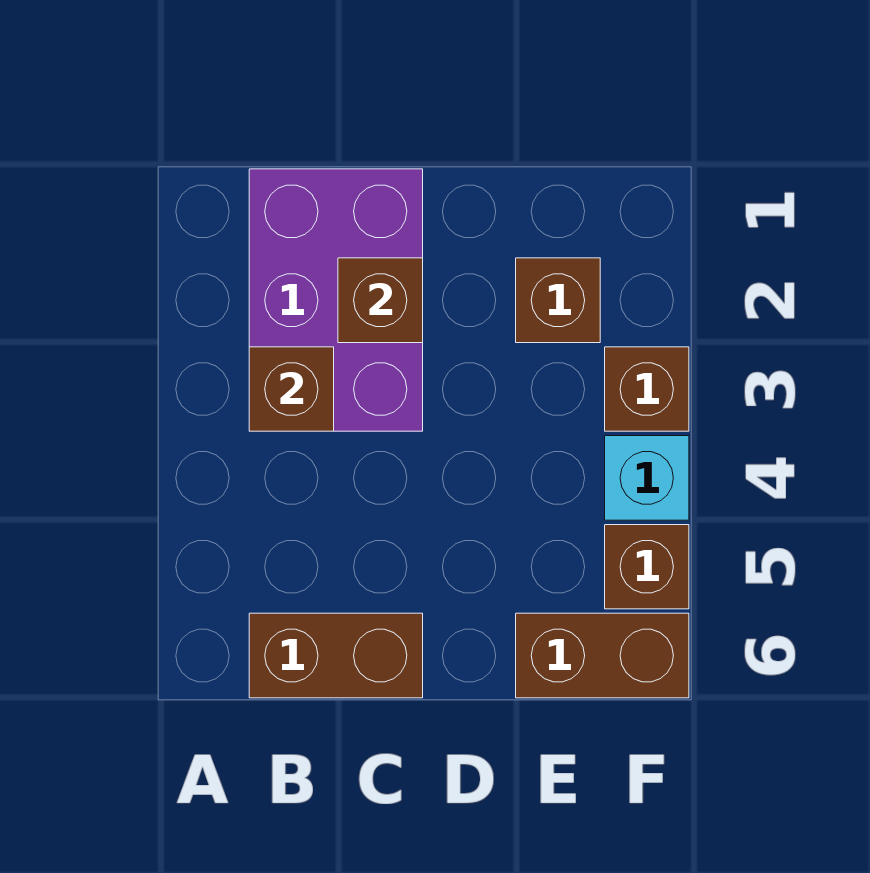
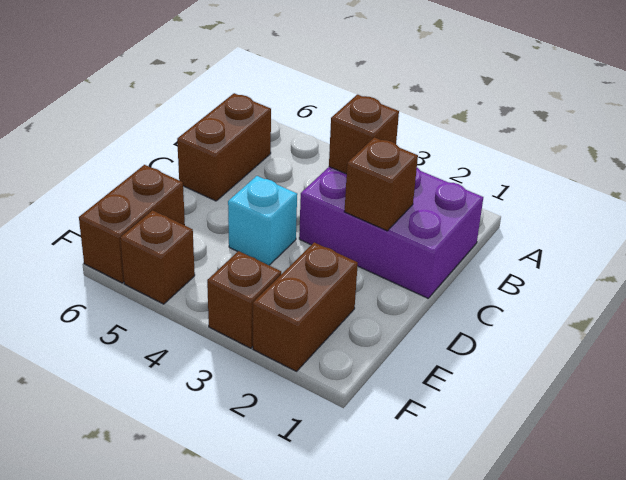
brown brick E2 level 1 -> brown brick E2:F2 level 1
cyan brick F4 level 1 -> cyan brick D4 level 1

